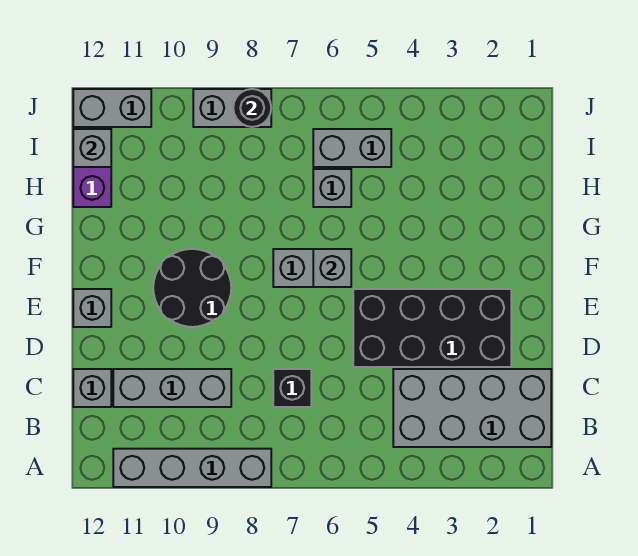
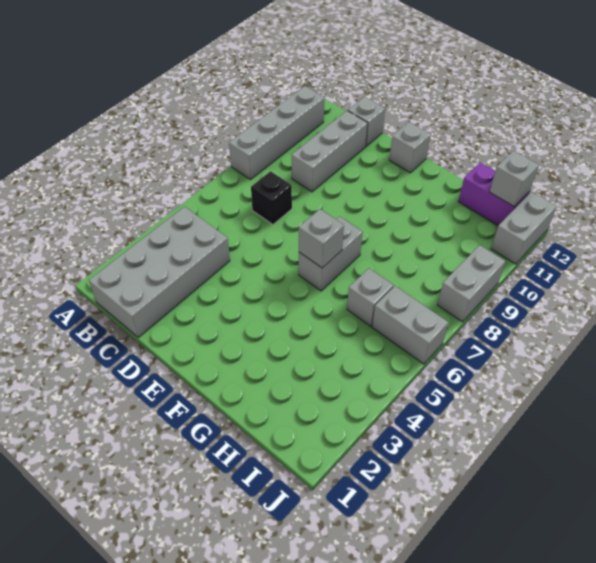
black brick D2:E5 level 1 -> none
black round brick E9:F10 level 1 -> none
grey brick I5:I6 level 1 -> grey brick I6:J6 level 1
black round brick J8 level 2 -> none

